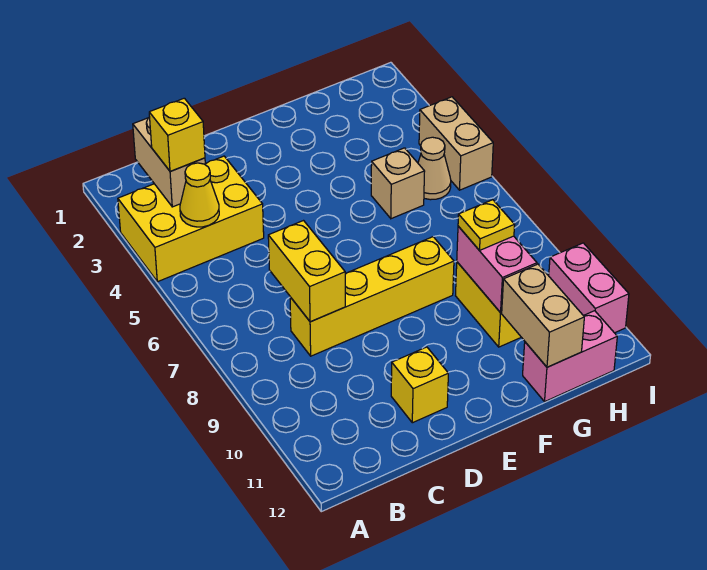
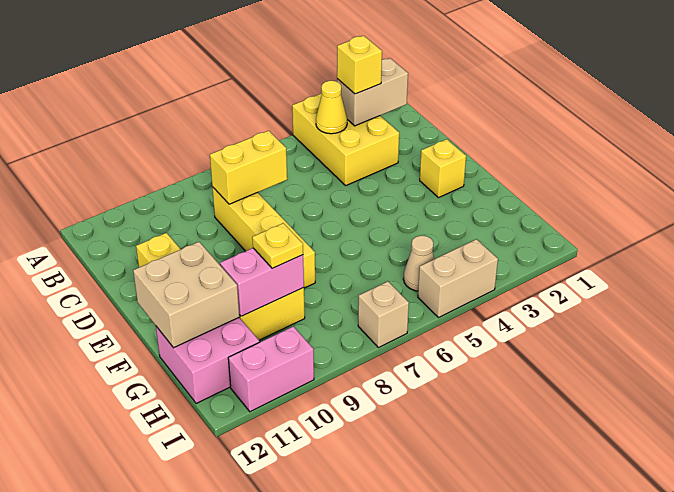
none -> yellow brick E2 level 1
tan brick G5 level 1 -> tan brick I7 level 1
tan brick G11:G12 level 2 -> tan brick F11:G12 level 2
pink brick G12:H12 level 1 -> pink brick G11:H12 level 1

